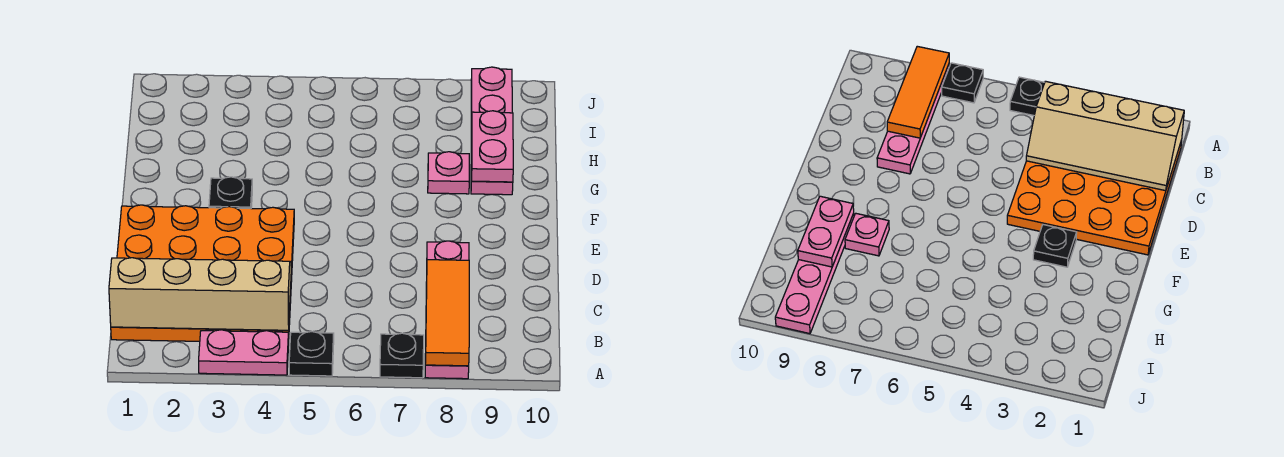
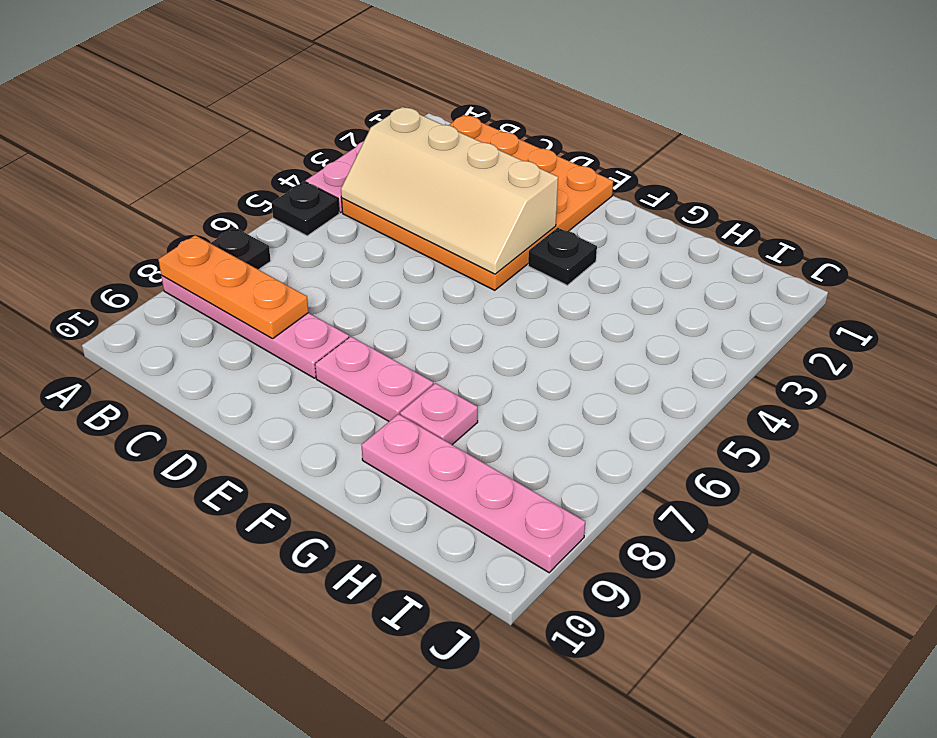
orange tile A8:C8 level 2 -> orange plate A8:C8 level 2
tan slope B1:C4 level 2 top B -> tan slope B3:E4 level 2 top 3
pink plate G9:H9 level 2 -> pink plate E8:F8 level 1

